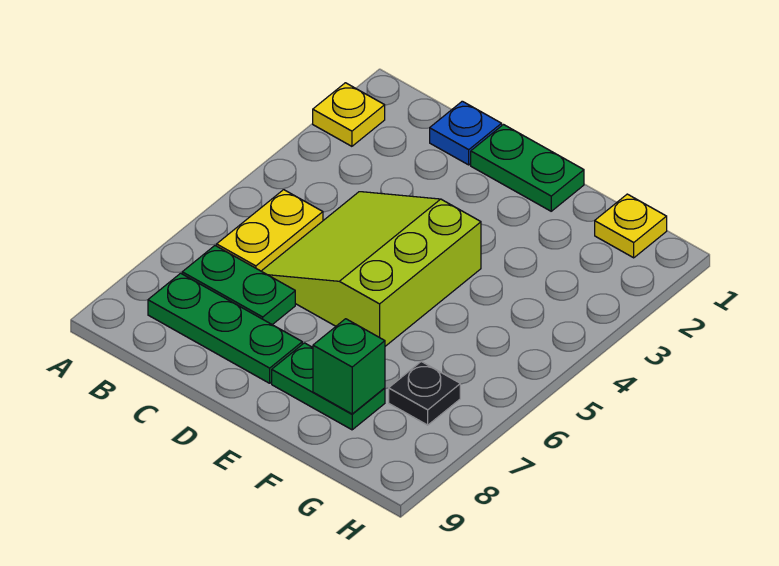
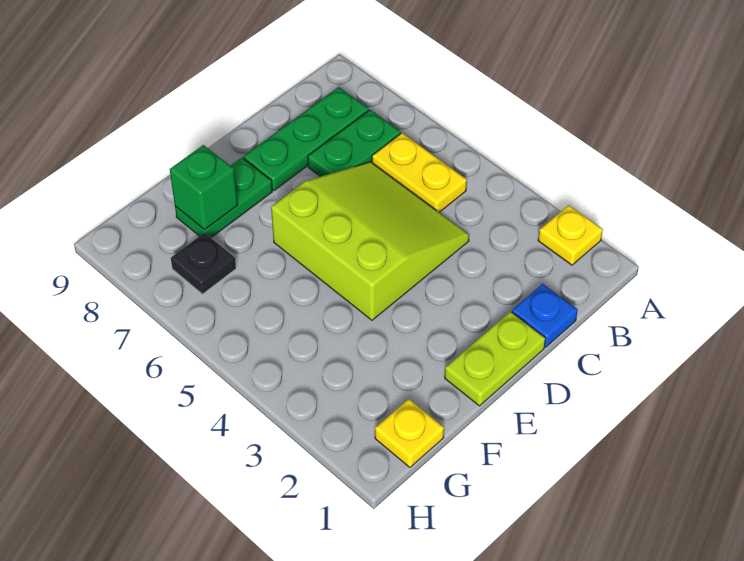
green plate D1:E1 level 1 -> lime plate D1:E1 level 1

